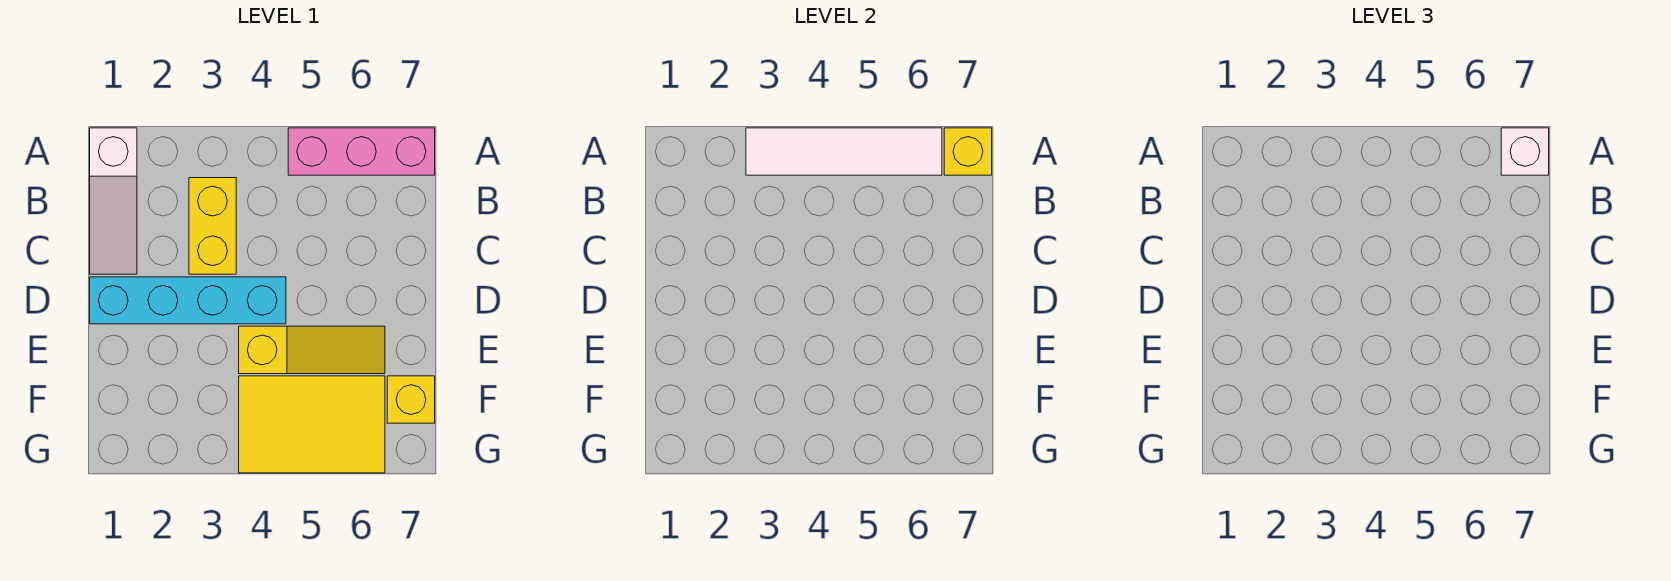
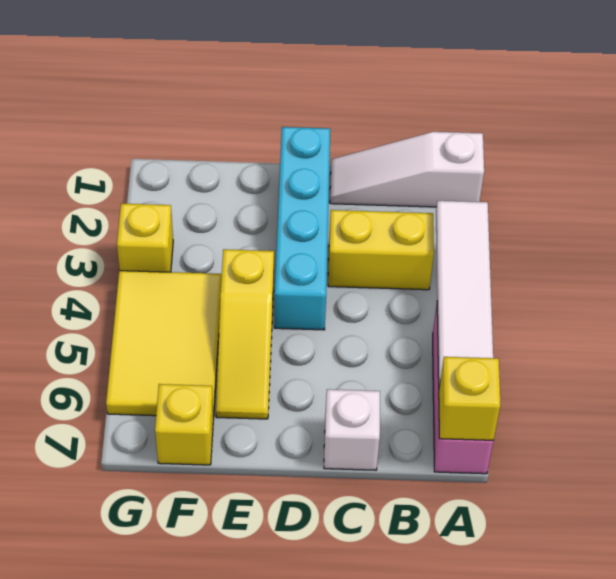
white brick A7 level 3 -> white brick C7 level 1
none -> yellow brick G3 level 1

